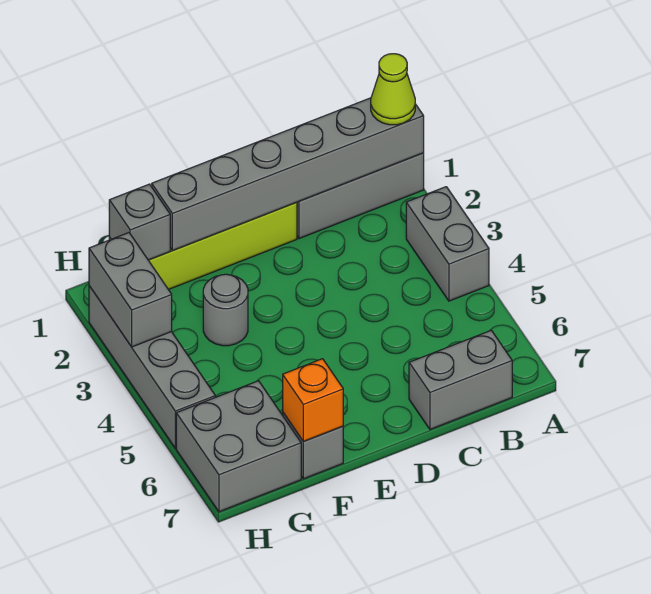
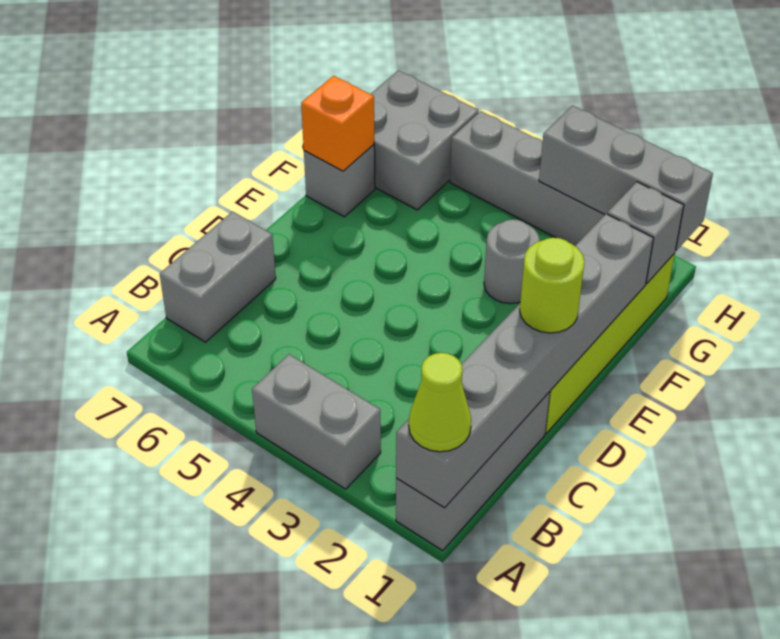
none -> lime round brick D1 level 3
grey brick H2:H3 level 2 -> grey brick H1:H3 level 2

